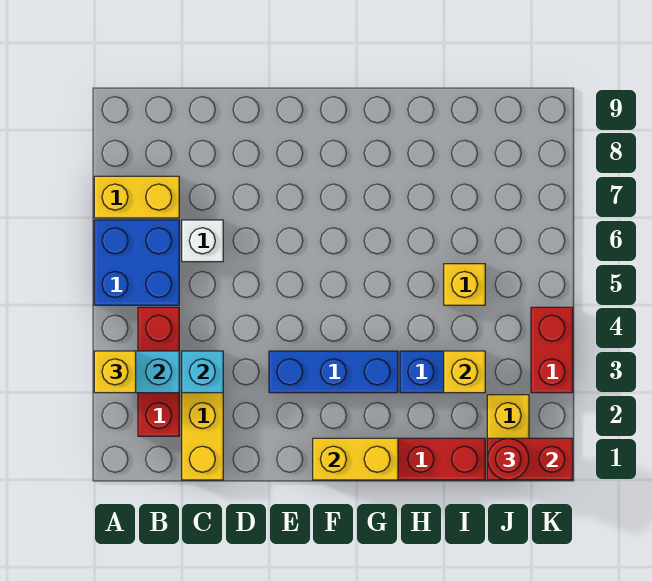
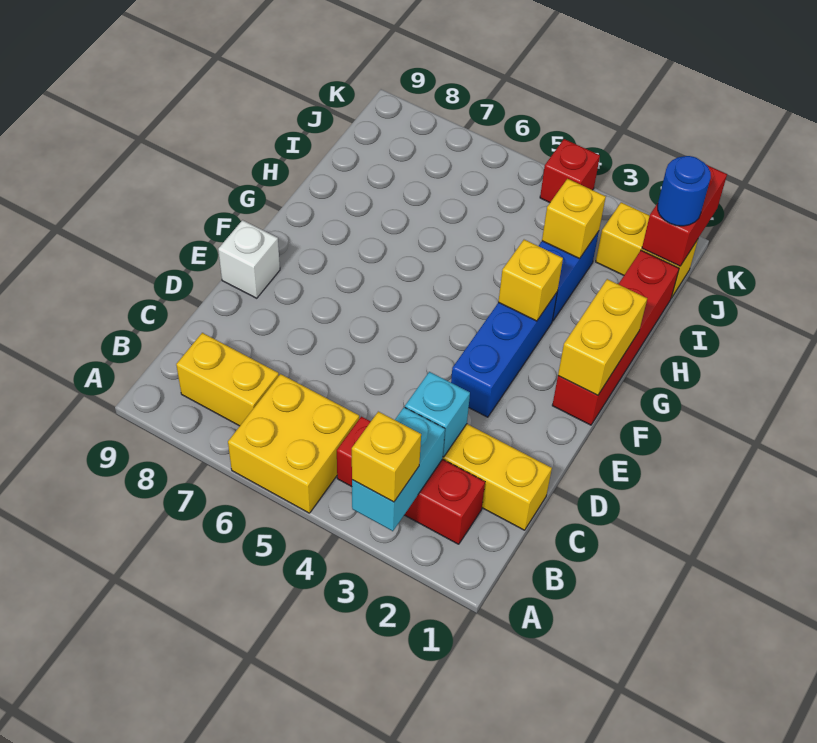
blue brick A5:B6 level 1 -> yellow brick A5:B6 level 1
yellow brick A7:B7 level 1 -> yellow brick B7:B8 level 1
white brick C6 level 1 -> white brick E9 level 1
yellow brick I5 level 1 -> yellow brick G3 level 2
red round brick J1 level 3 -> blue round brick J1 level 3
red brick K3:K4 level 1 -> red brick K4 level 1

